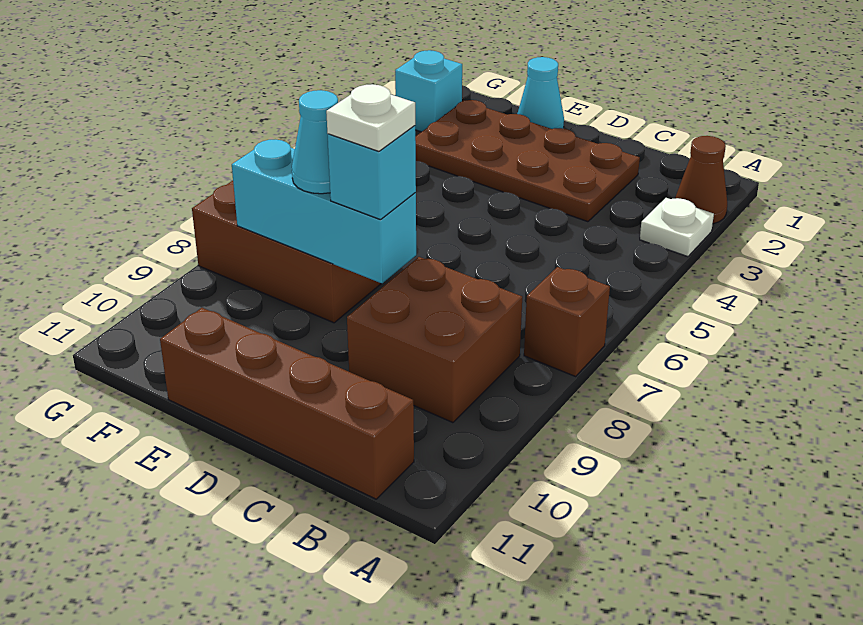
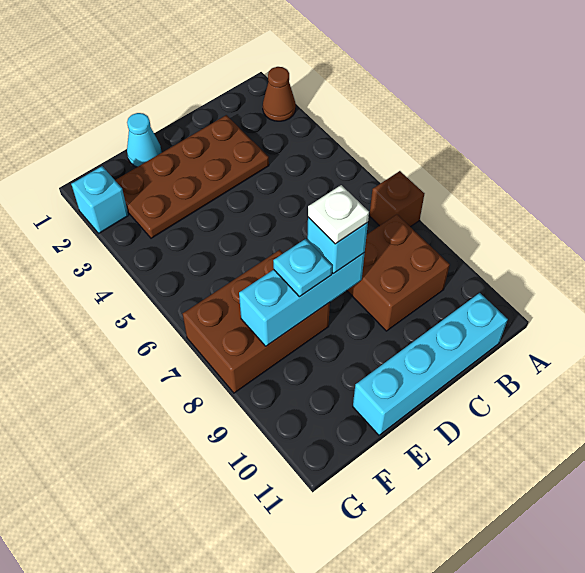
white plate A3 level 1 -> none
brown brick B11:E11 level 1 -> cyan brick B11:E11 level 1
cyan cone E8 level 3 -> cyan plate E8 level 3

